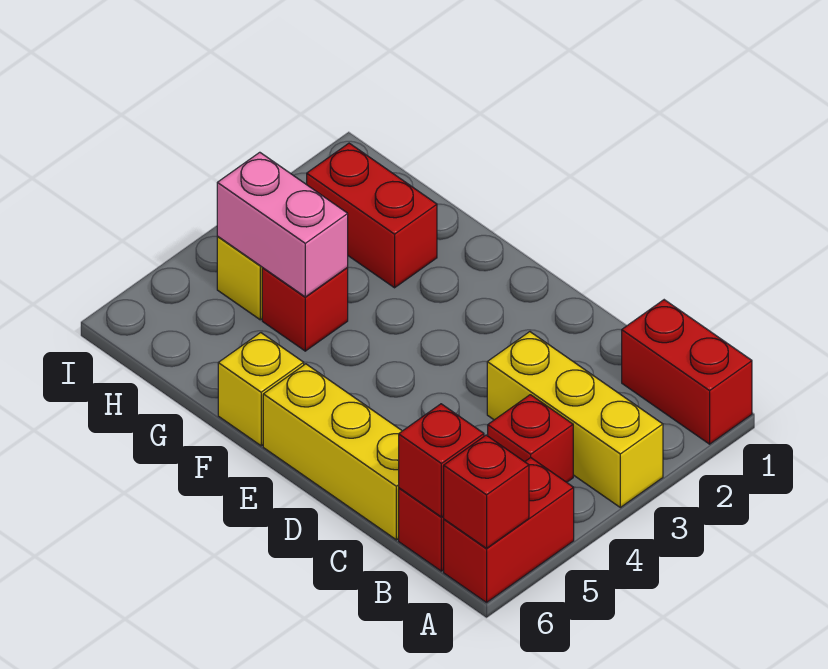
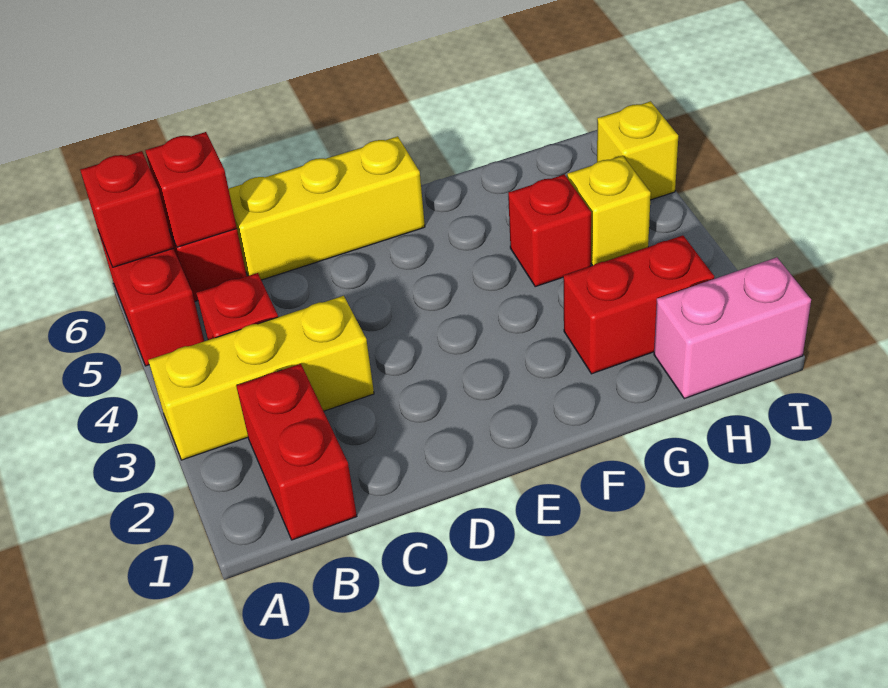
red brick A1:B1 level 1 -> red brick B1:B2 level 1
yellow brick F6 level 1 -> yellow brick I5 level 1
pink brick G4:H4 level 2 -> pink brick H1:I1 level 1

